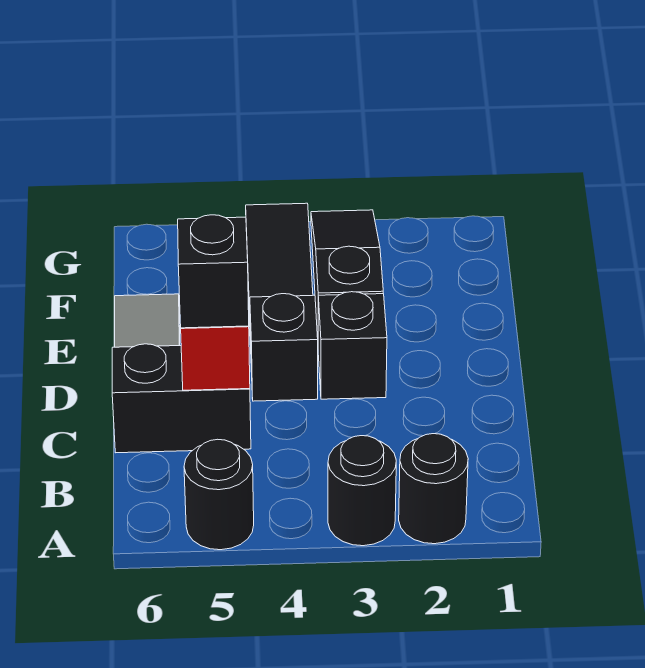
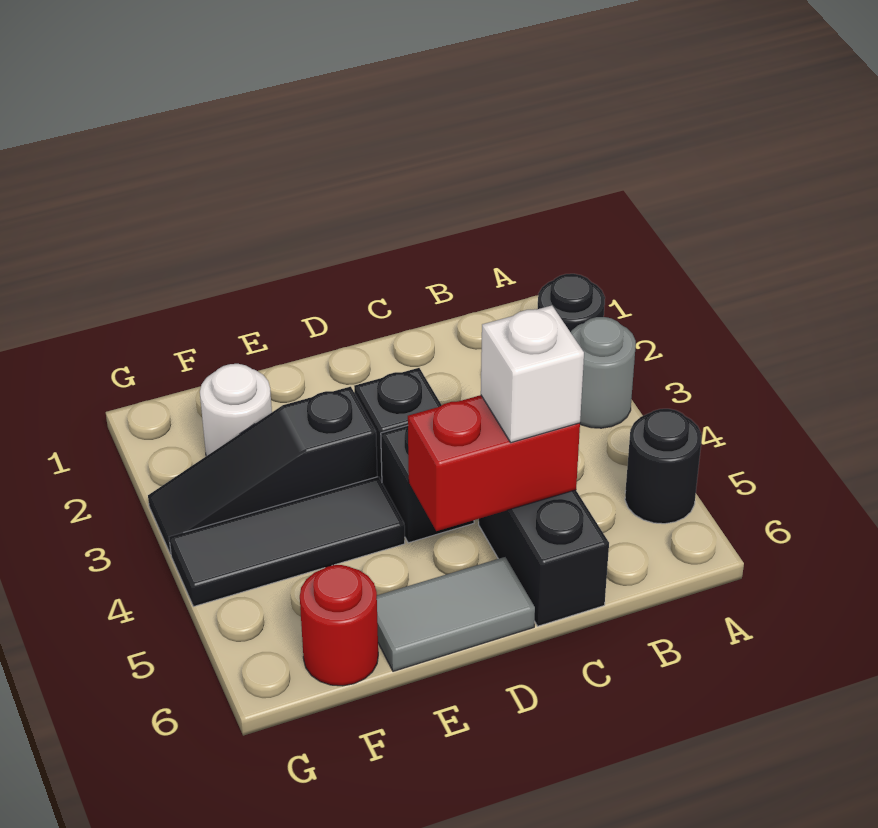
black round brick A3 level 1 -> grey round brick A3 level 1
black brick C5 level 3 -> white brick C5 level 3
none -> white round brick F2 level 1
none -> red round brick F6 level 1

